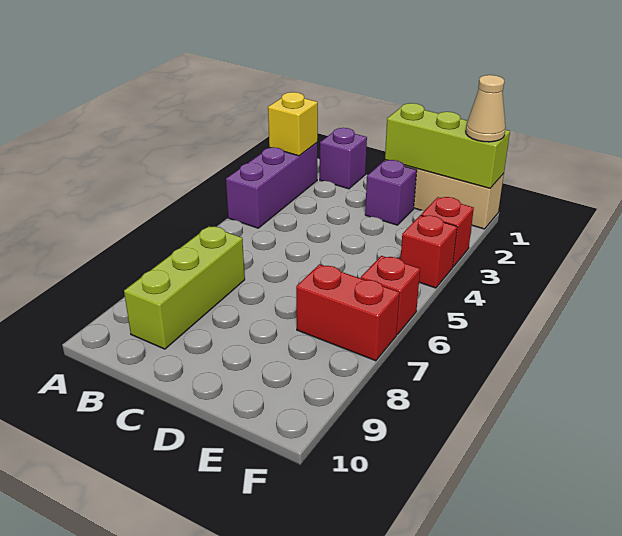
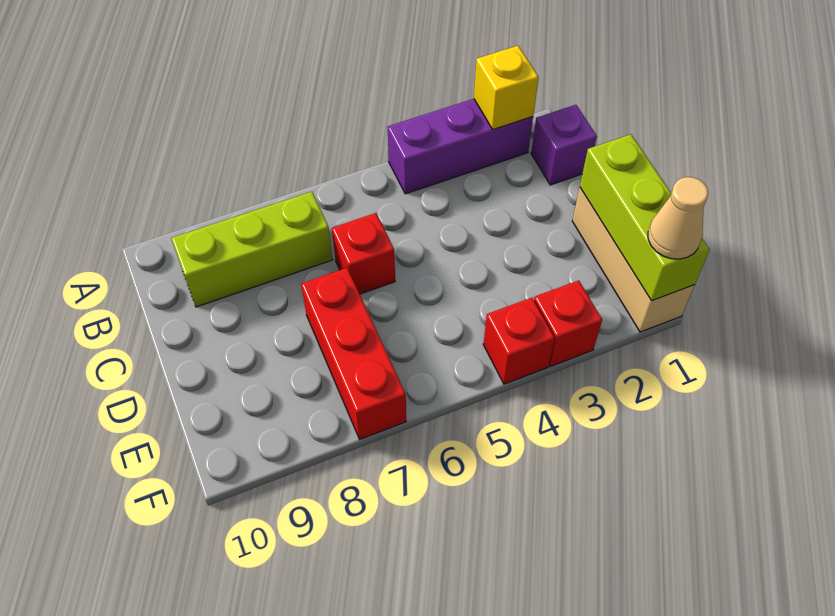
purple brick D2 level 1 -> none
red brick E7:F7 level 1 -> red brick D7:F7 level 1
red brick F6 level 1 -> red brick C6 level 1

